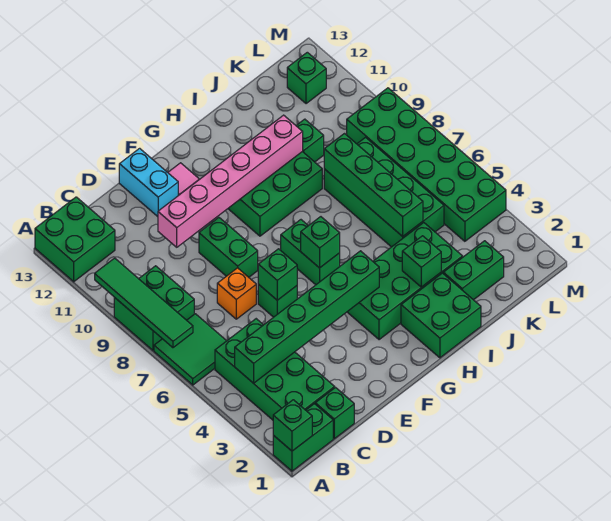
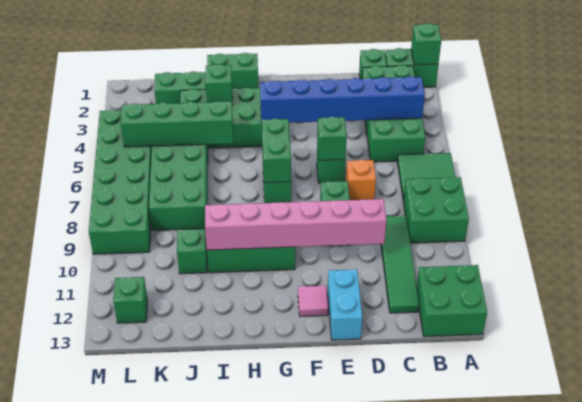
green tile A7:A10 level 2 -> green tile C9:C12 level 1
green brick B4:G4 level 2 -> blue brick B4:G4 level 2
green brick G6 level 2 -> green brick G6:G7 level 2
green brick H1:I2 level 1 -> green brick H1:I1 level 1
green brick J5:J8 level 2 -> green brick I5:L5 level 2

